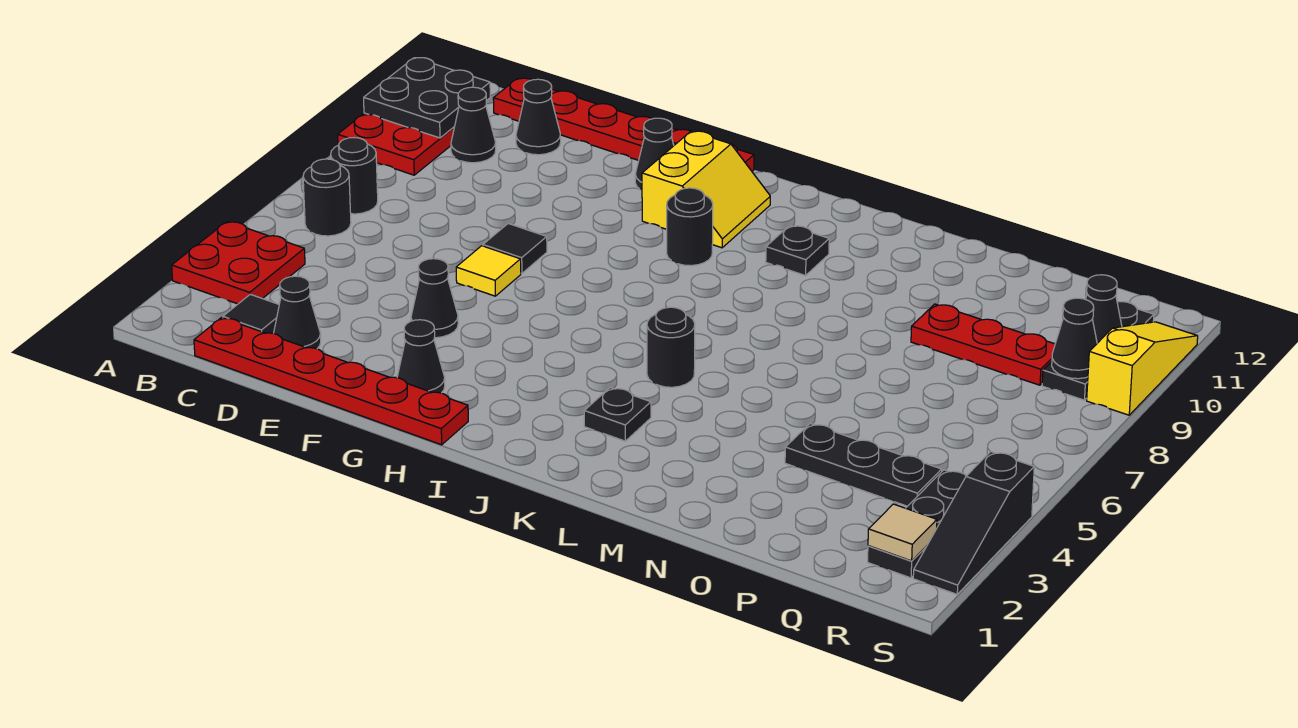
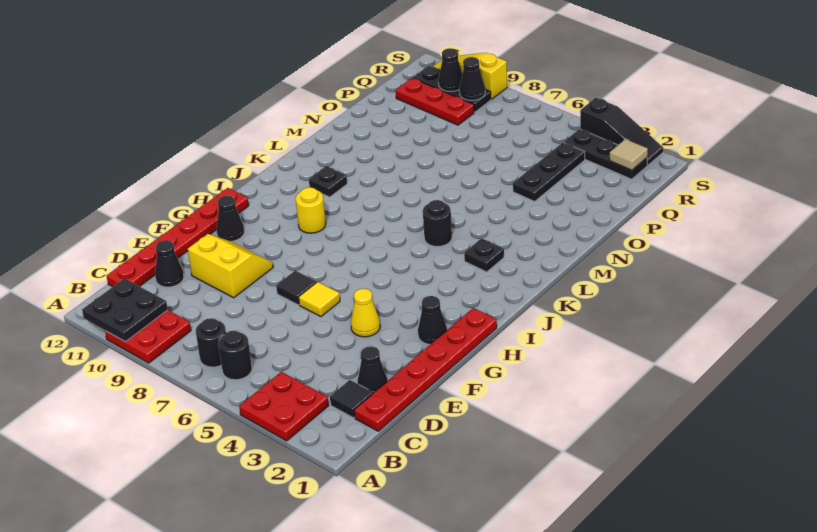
black cone C10 level 1 -> none
black cone F4 level 1 -> yellow cone F4 level 1
yellow slope H10:I11 level 1 top H -> yellow slope E9:F10 level 1 top E
black round brick I9 level 1 -> yellow round brick I9 level 1
red plate O9:Q9 level 1 -> red plate Q9:Q11 level 1

